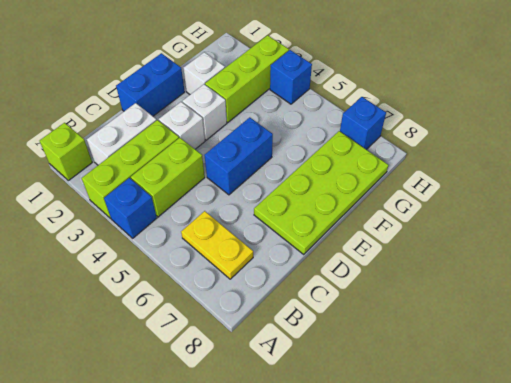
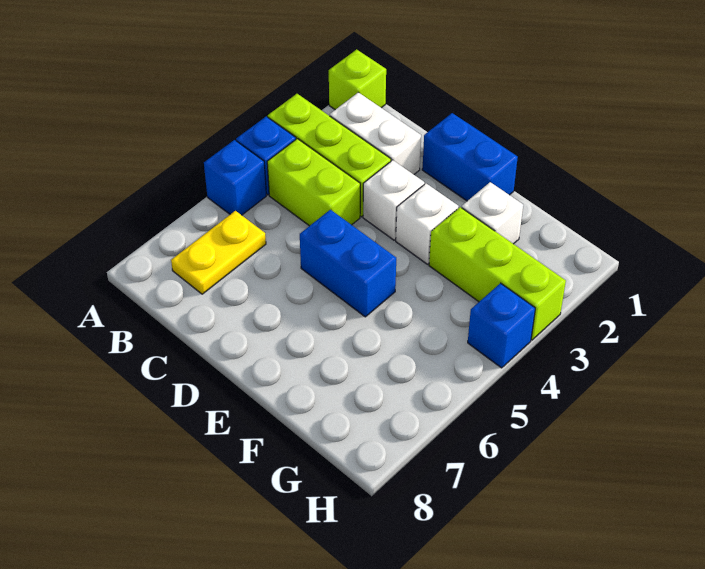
lime plate D7:G8 level 1 -> none
blue brick H7 level 1 -> blue brick A5 level 1

